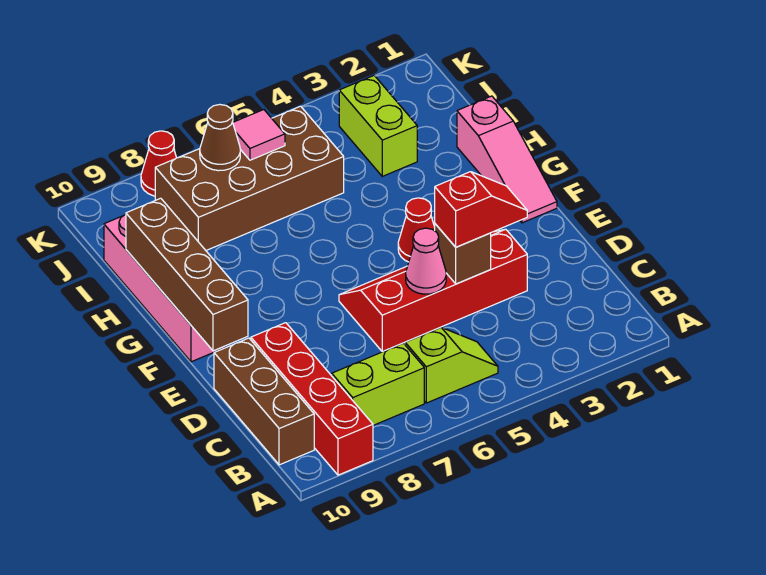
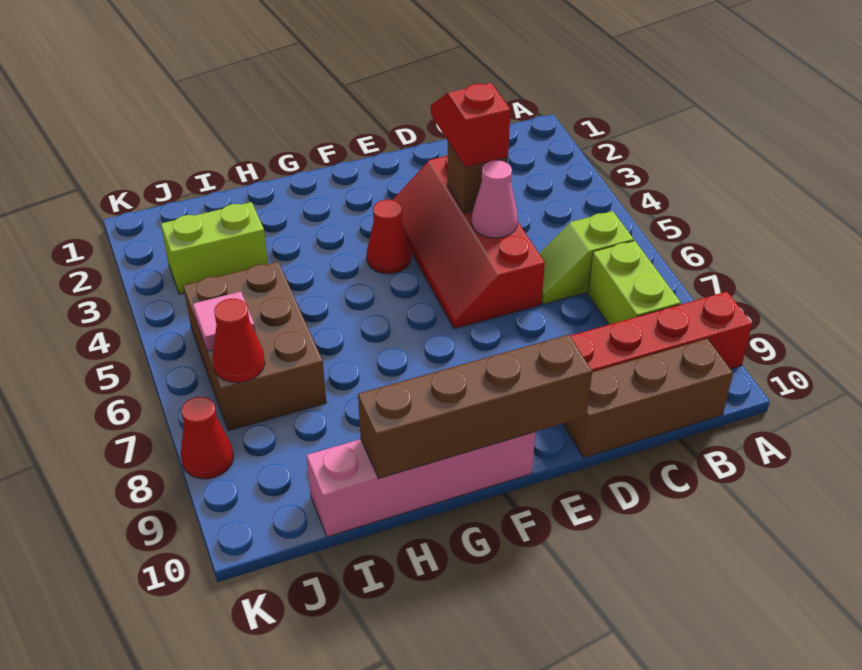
lime slope B5:B6 level 1 top 6 -> lime slope B6:C6 level 1 top B
pink slope F1:H1 level 1 top H -> none
brown brick I5:J8 level 1 -> brown brick I5:J7 level 1
brown cone J7 level 2 -> red cone J7 level 2

